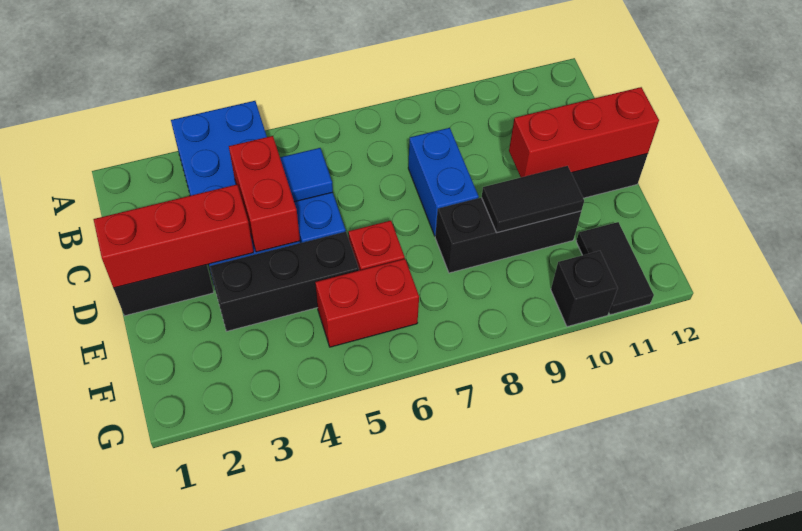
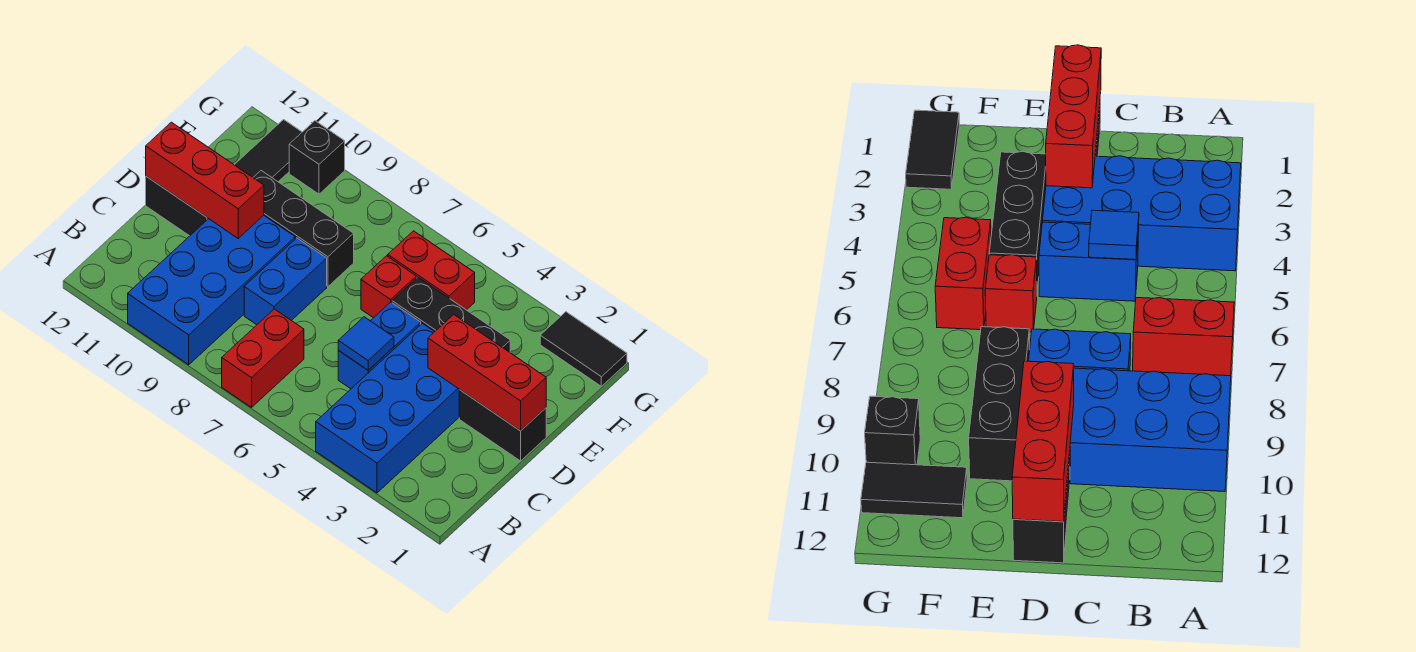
none -> blue brick A9:D10 level 1
red brick C4:D4 level 2 -> red brick A7:B7 level 1
black tile E9:E10 level 2 -> black tile G1:G2 level 1

